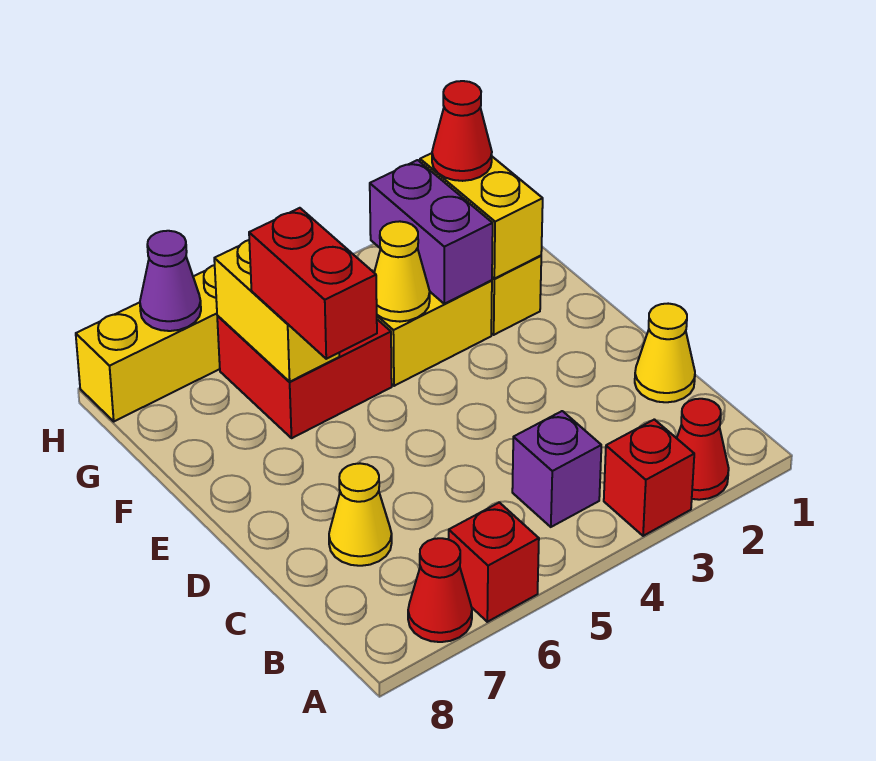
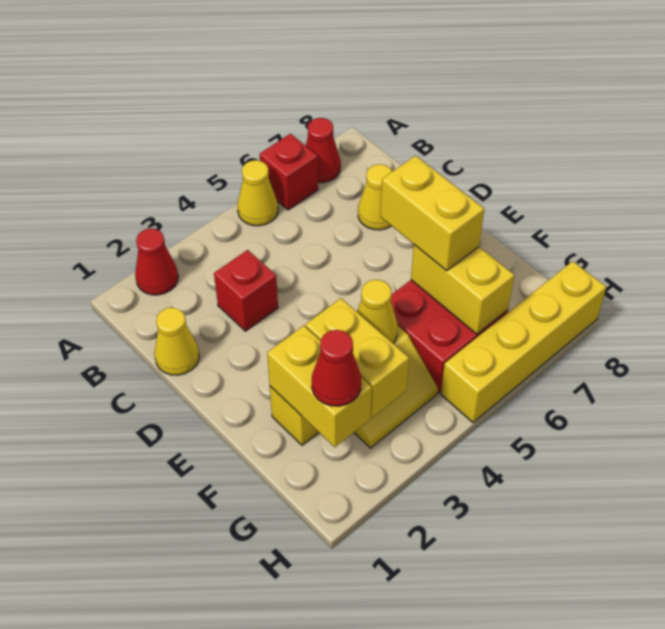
red brick A3 level 1 -> red brick C3 level 1
none -> yellow cone A5 level 1
purple brick B4 level 1 -> none
red brick E6:F6 level 3 -> yellow brick E6:F6 level 3
purple brick F3:G3 level 2 -> yellow brick F3:G3 level 2
purple cone H7 level 2 -> none

